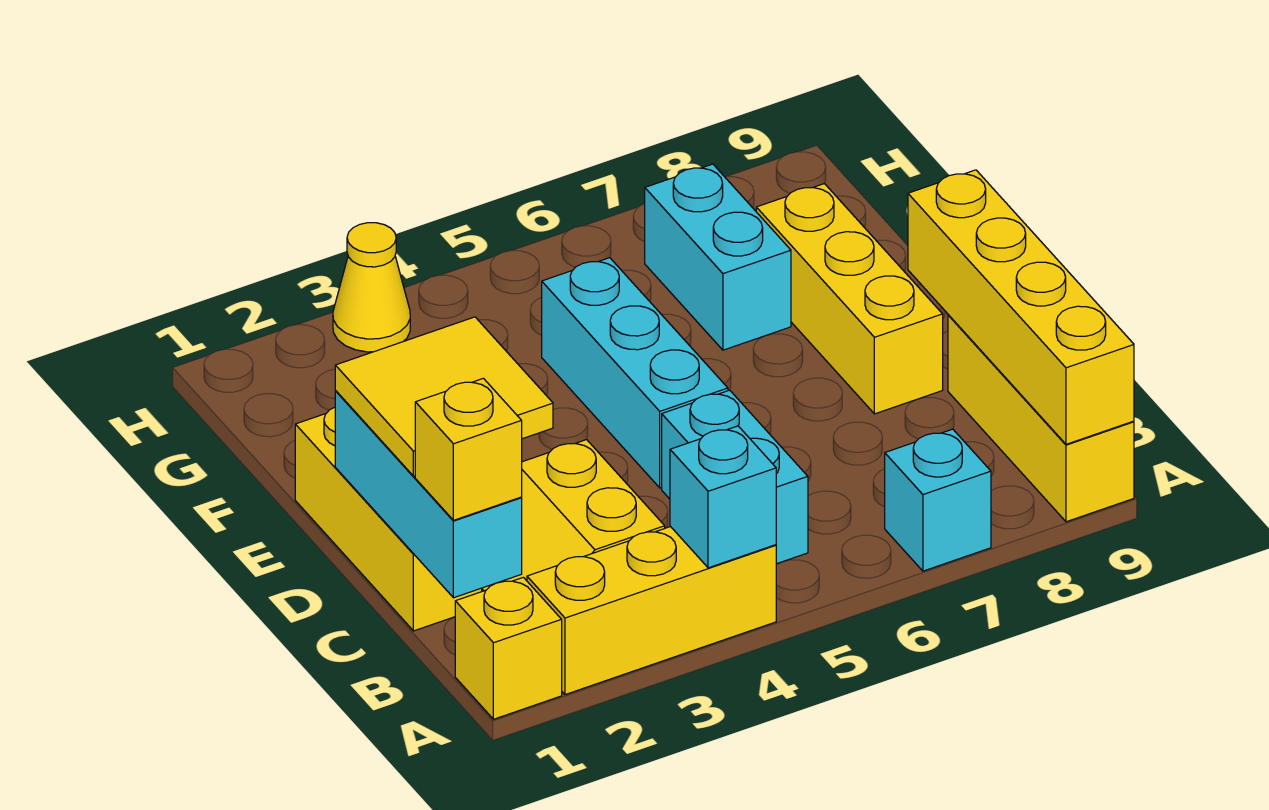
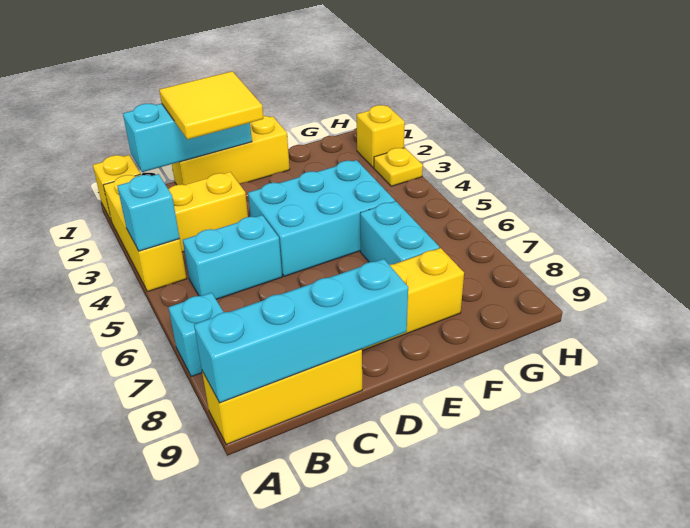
yellow brick A9:D9 level 2 -> cyan brick A9:D9 level 2
yellow brick B1 level 3 -> yellow brick H2 level 1
cyan brick D5:F5 level 1 -> cyan brick D4:F5 level 1
cyan brick F7:G7 level 1 -> cyan brick F6:F7 level 1
yellow cone H3 level 1 -> yellow plate H3 level 1

